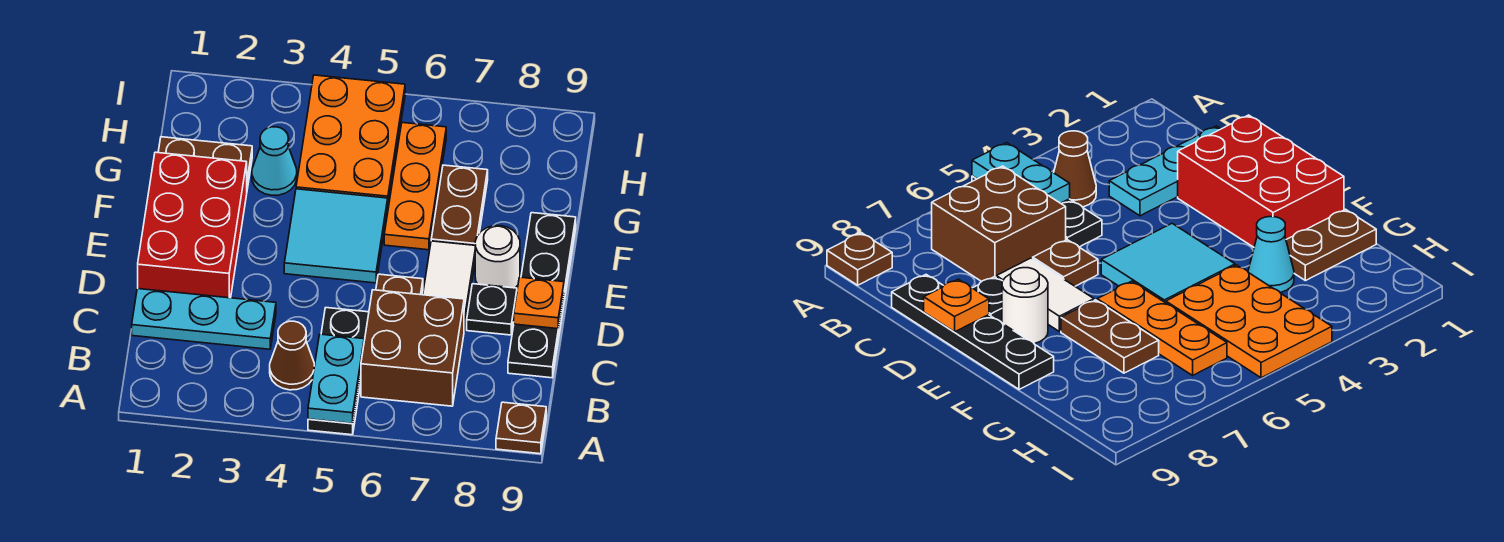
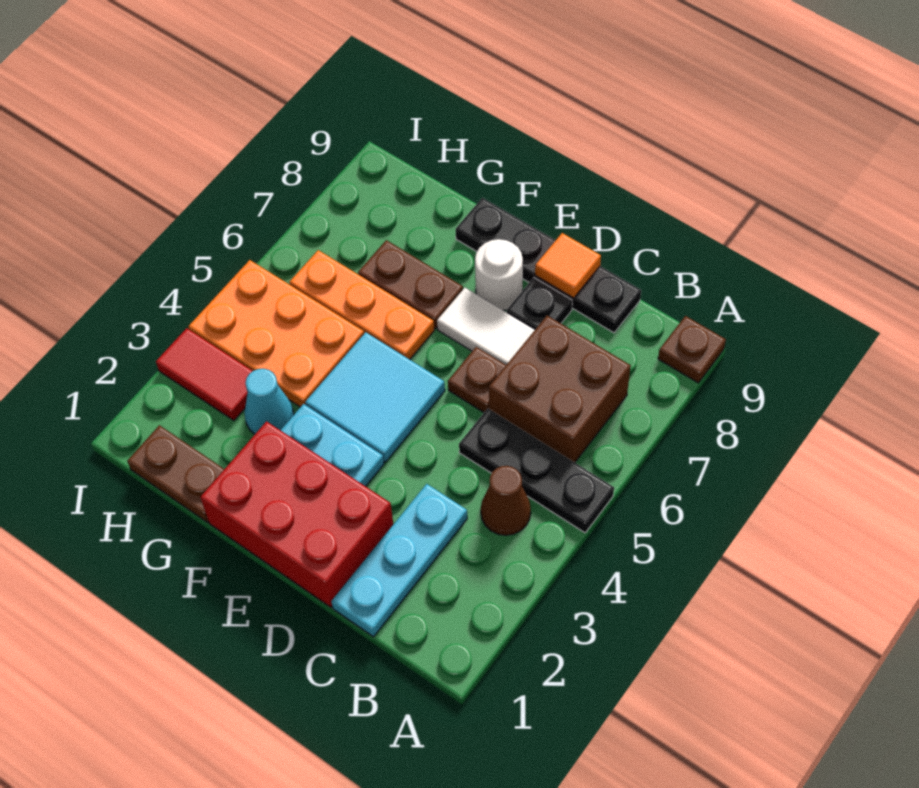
cyan plate A5:B5 level 2 -> cyan plate E3:F3 level 1
orange plate D9 level 2 -> orange tile D9 level 2
brown plate G1:G2 level 1 -> brown plate G1:H1 level 1
none -> red tile H3:I3 level 1

